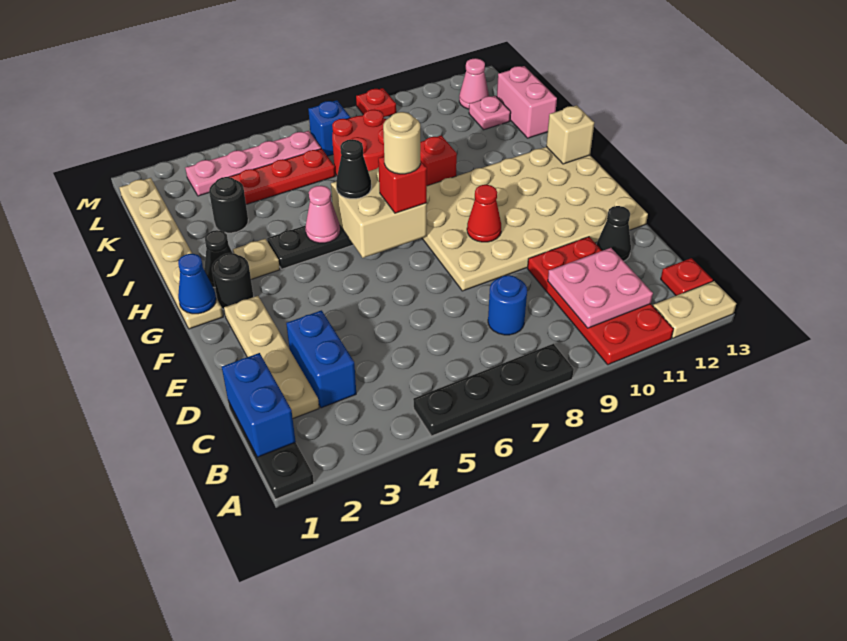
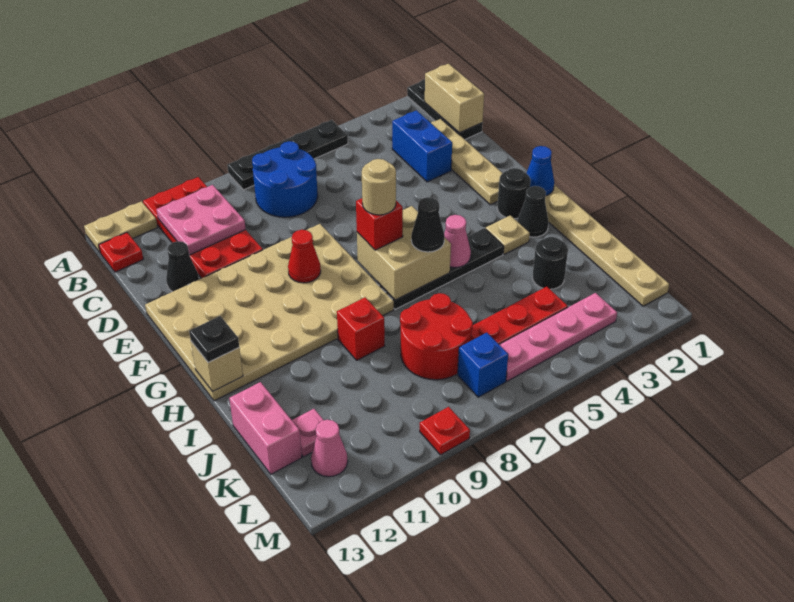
blue brick B1:C1 level 2 -> tan brick B1:C1 level 2
blue round brick C8 level 1 -> blue round brick B7:C8 level 1
none -> black plate H13 level 3

